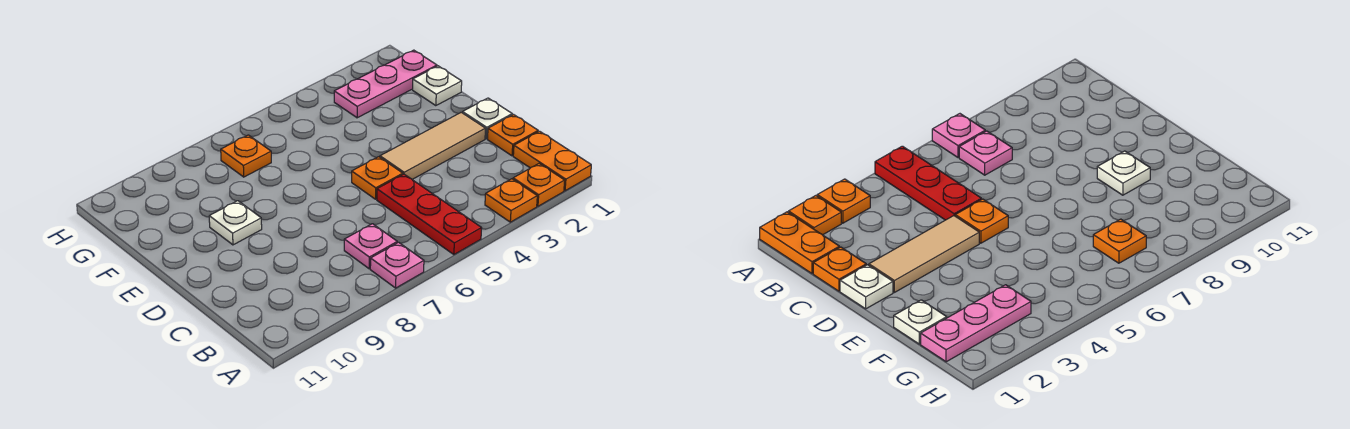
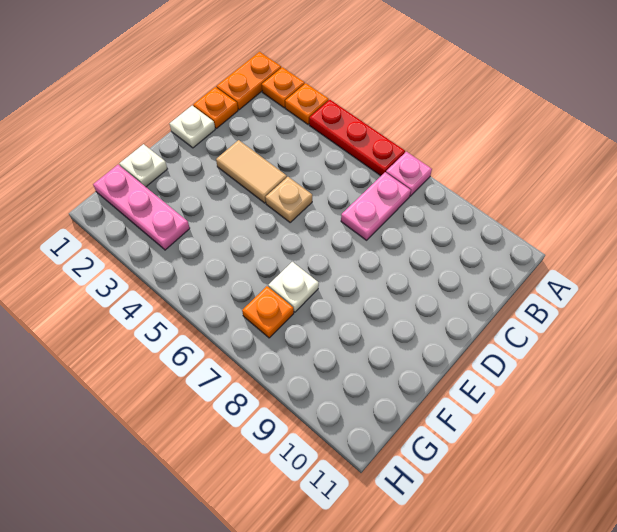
red plate A5:C5 level 1 -> red plate A4:A6 level 1
pink plate B7 level 1 -> pink plate B7:C7 level 1
tan tile D2:D4 level 1 -> tan tile D3:D4 level 1
orange plate D5 level 1 -> tan plate D5 level 1
white plate E9 level 1 -> white plate F7 level 1

